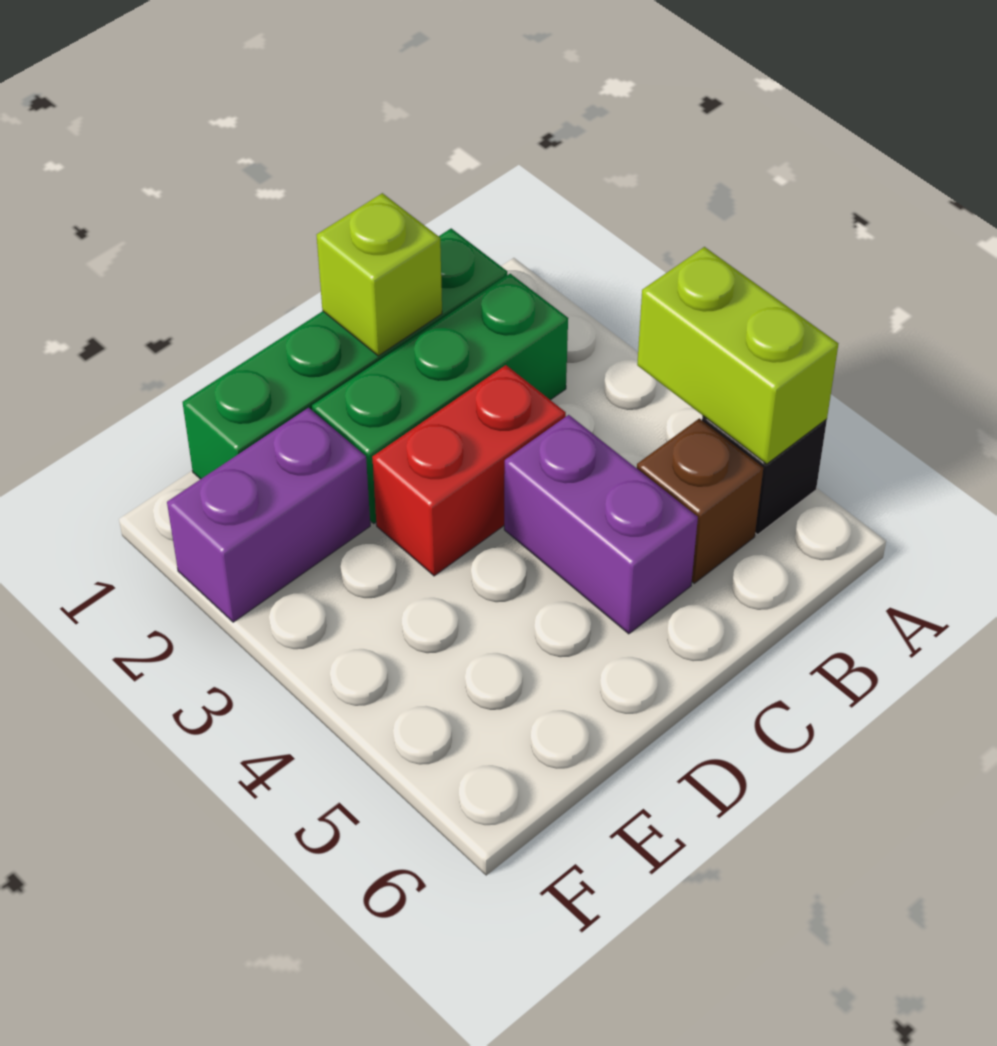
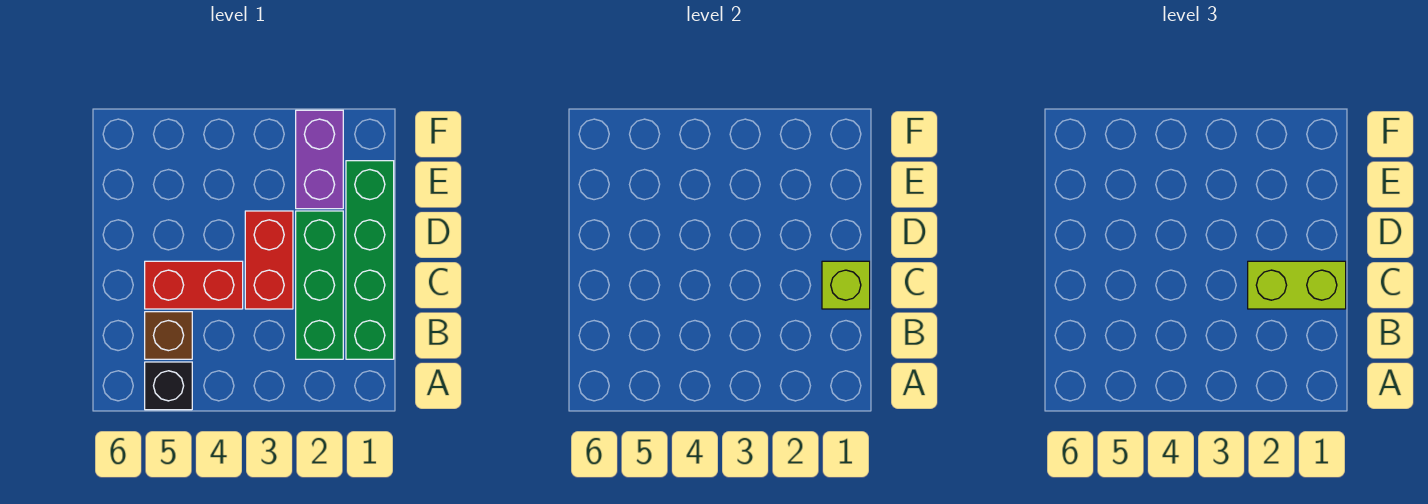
lime brick A4:A5 level 2 -> lime brick C1:C2 level 3
purple brick C4:C5 level 1 -> red brick C4:C5 level 1

